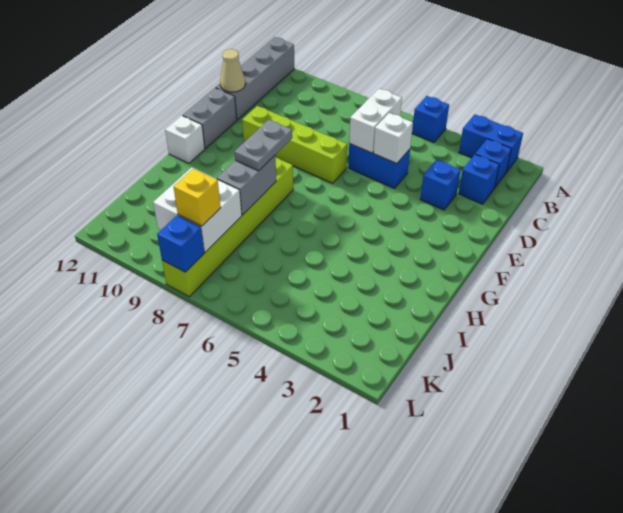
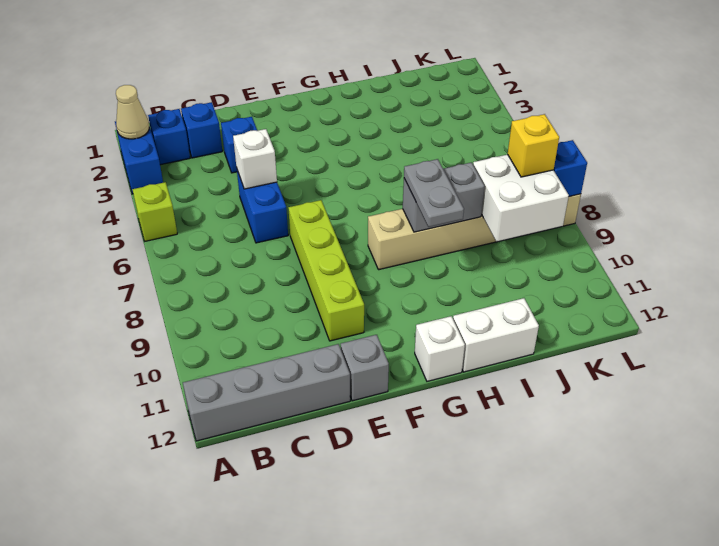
blue brick A5 level 1 -> lime brick A5 level 1
white brick C6:D6 level 2 -> white brick H12:I12 level 1
tan cone D12 level 2 -> tan cone A2 level 2
grey brick E12:F12 level 1 -> grey brick E12 level 1
lime brick G8:L8 level 1 -> tan brick G8:L8 level 1
grey plate G8:H8 level 3 -> grey plate H8:H9 level 3

